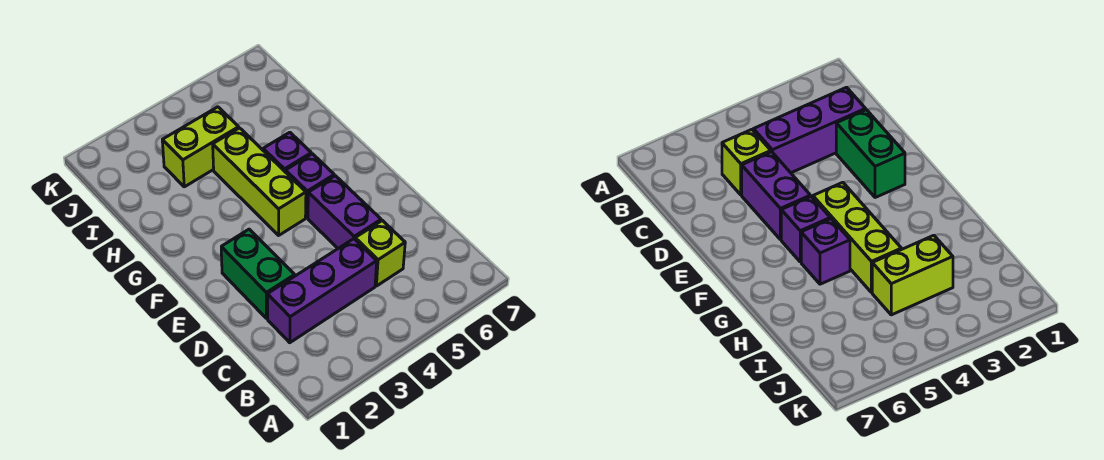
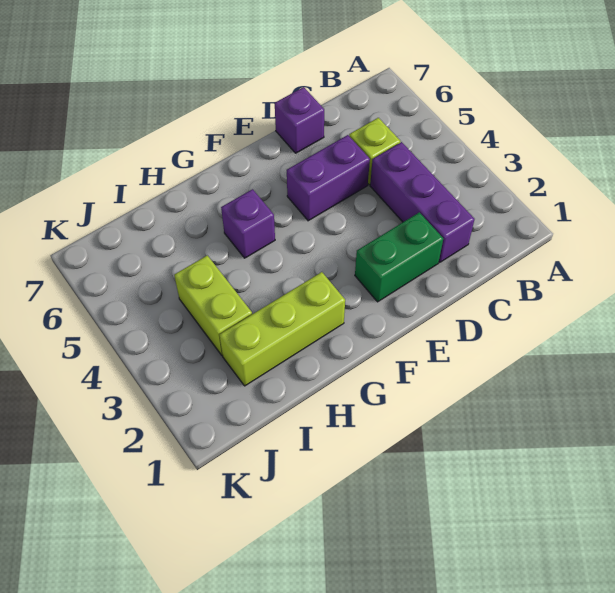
lime brick F4:H4 level 1 -> lime brick G2:I2 level 1
purple brick F5 level 1 -> purple brick D7 level 1

